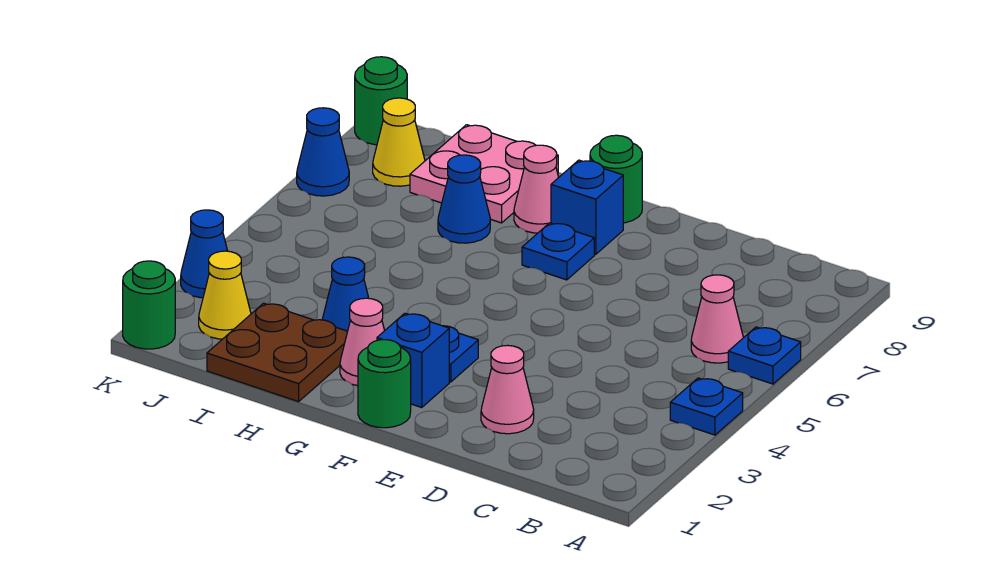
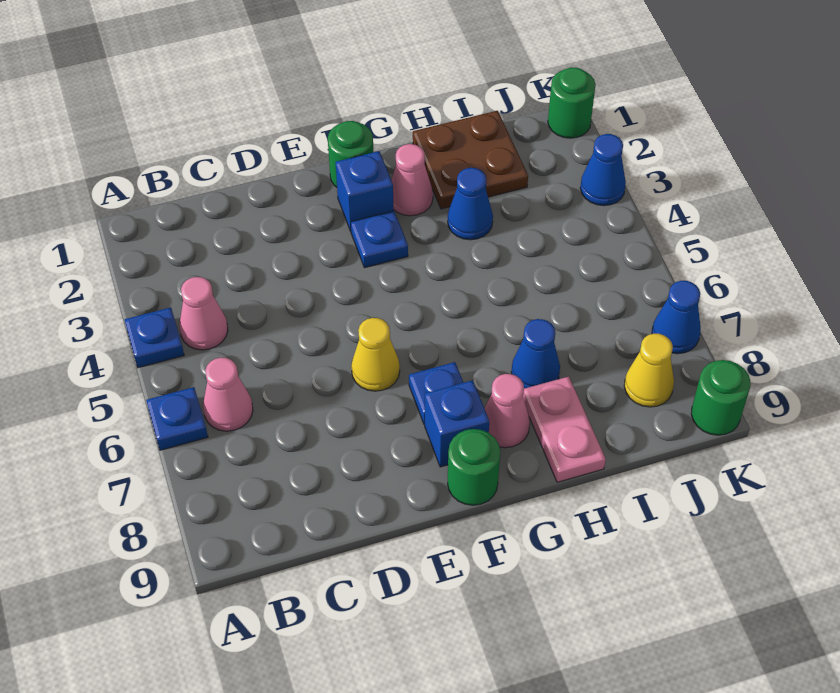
pink cone D2 level 1 -> pink cone B4 level 1
pink plate H8:I9 level 1 -> pink plate H8:H9 level 1
yellow cone J2 level 1 -> yellow cone E6 level 1

